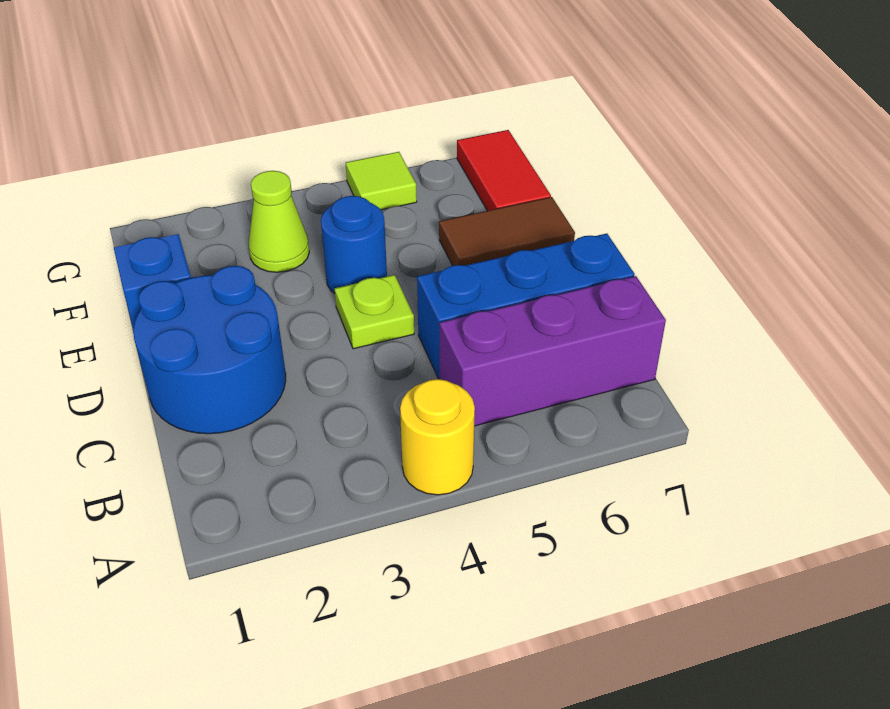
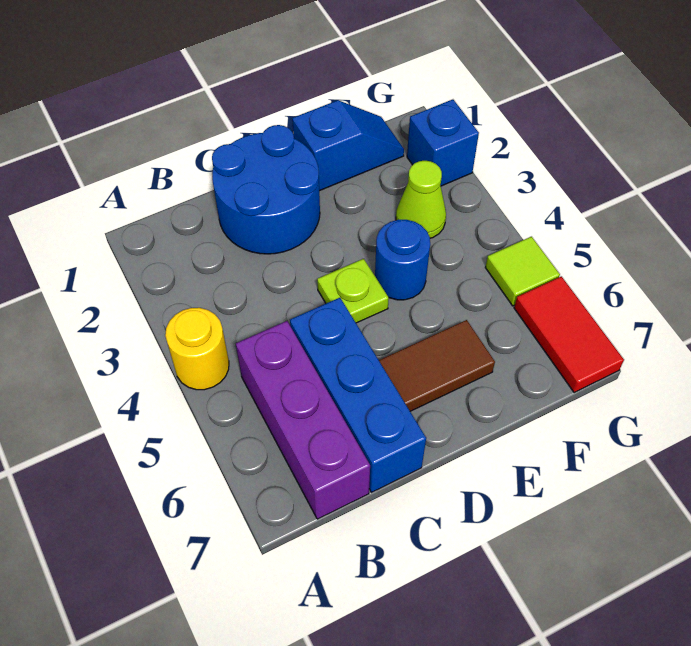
brown tile E6:E7 level 1 -> brown tile D6:E6 level 1
red tile F7:G7 level 1 -> red tile G6:G7 level 1
none -> blue brick G2 level 1

